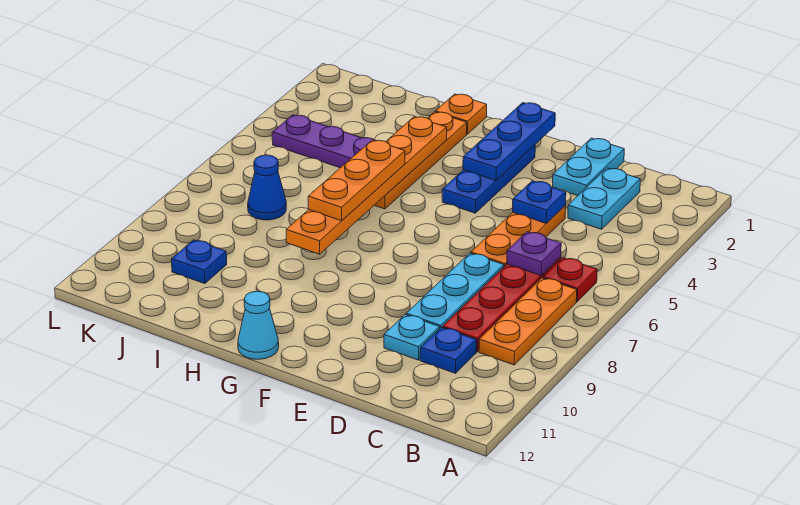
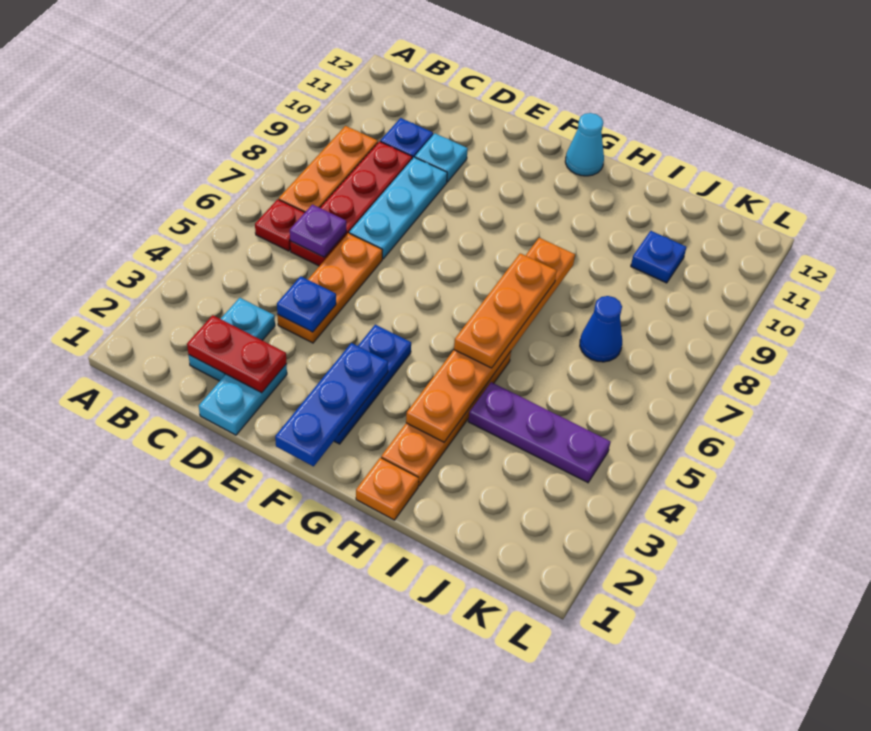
none -> red plate C2:D2 level 2

